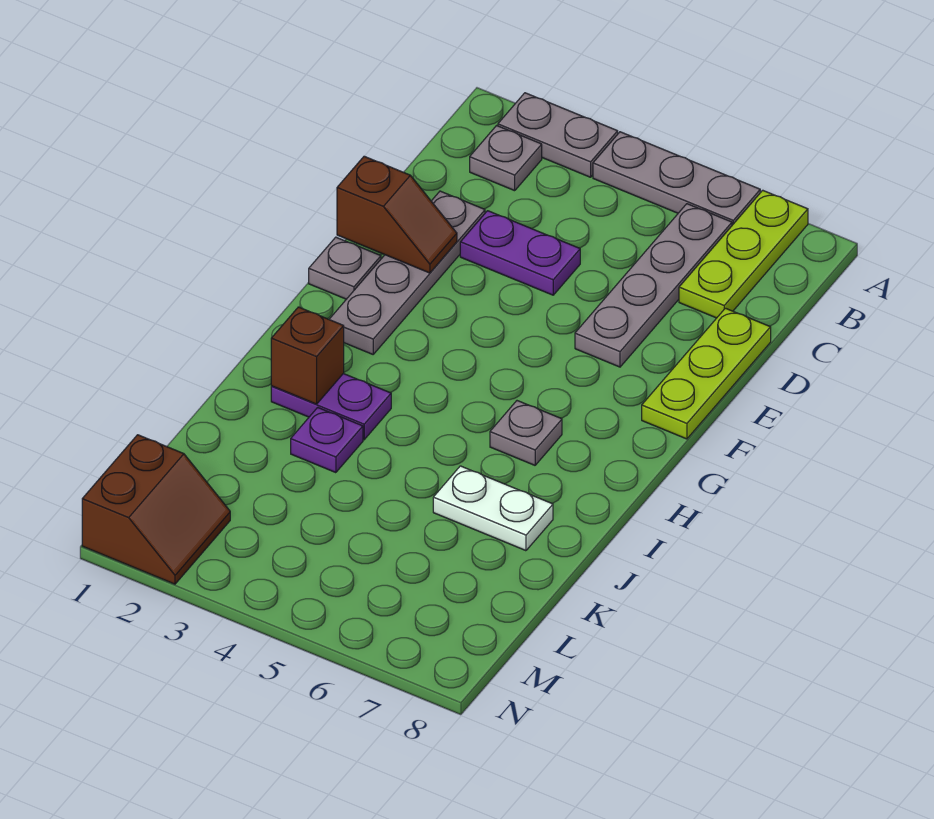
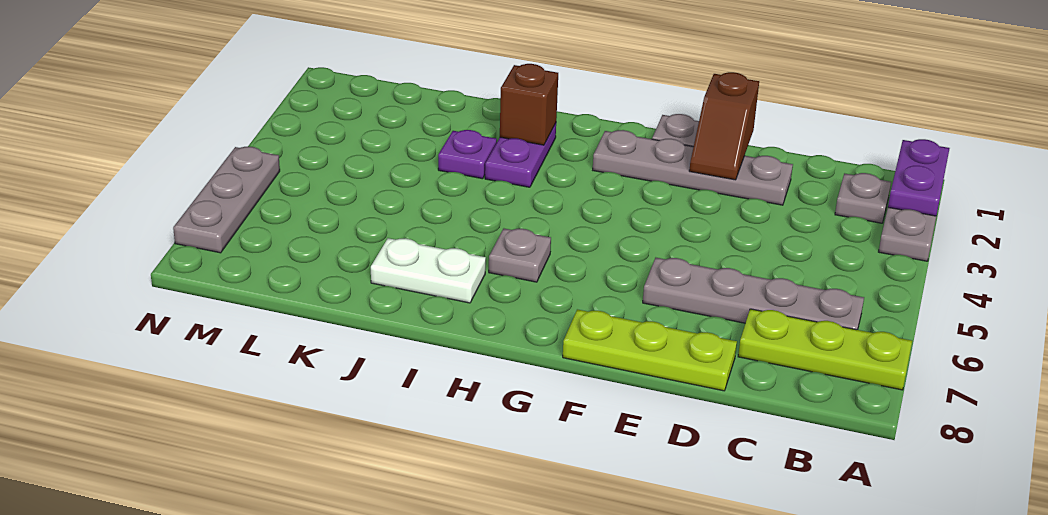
grey plate A4:A6 level 1 -> grey plate N5:N7 level 1
purple plate D3:D4 level 1 -> purple plate A1:A2 level 2
white plate J6:J7 level 1 -> white plate I7:J7 level 1
brown slope M1:N2 level 1 top 1 -> none

